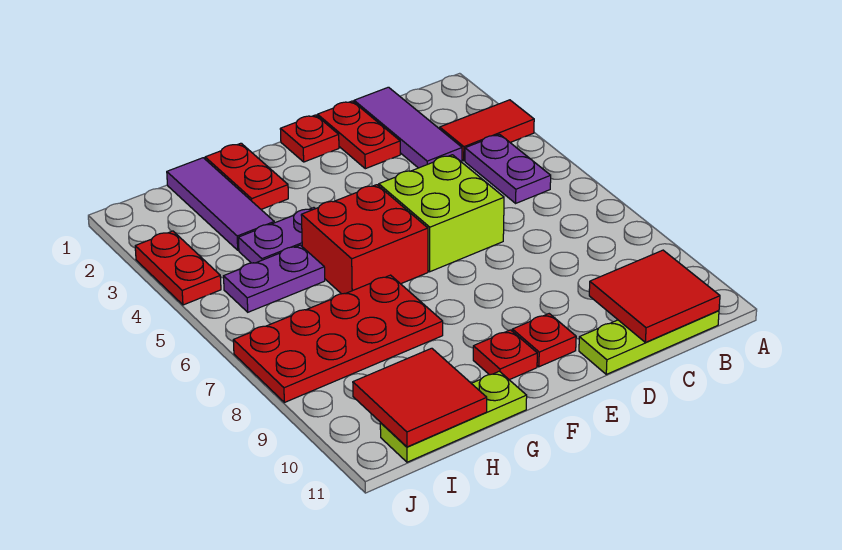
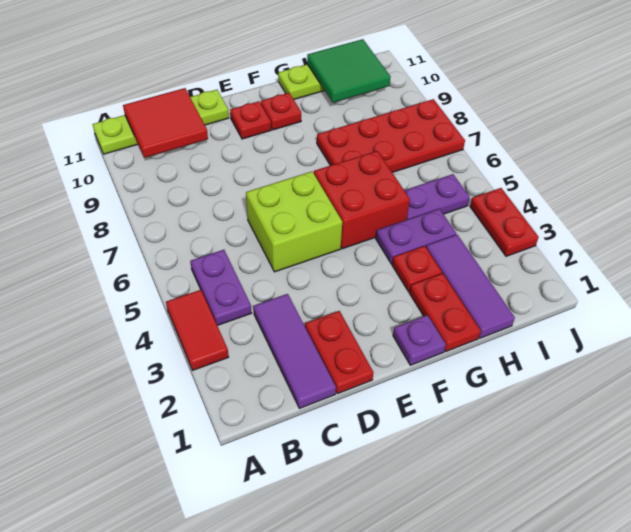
red tile A3:B3 level 1 -> red tile A3:A4 level 1
lime plate B11:D11 level 1 -> lime plate A11:D11 level 1
red plate E1 level 1 -> red plate G3 level 1
none -> purple plate F1 level 1
red tile H10:I11 level 2 -> green tile H10:I11 level 2

